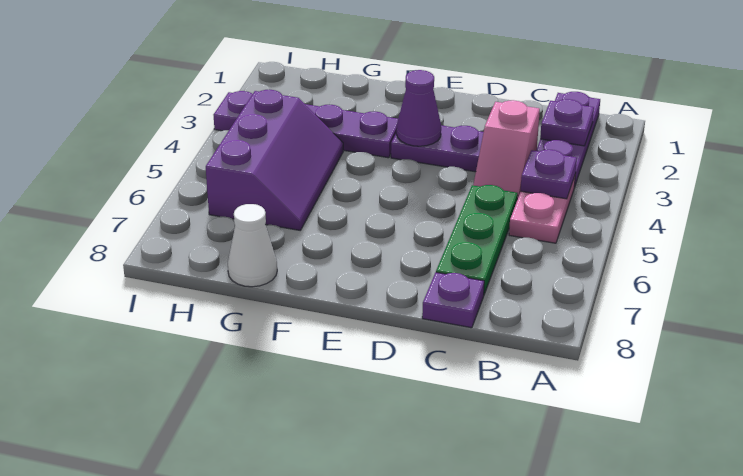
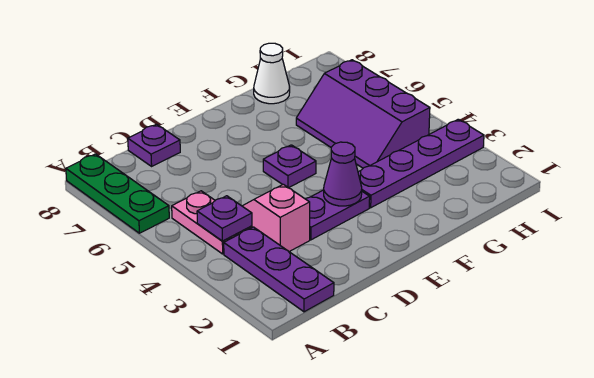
purple plate B2 level 2 -> purple plate E5 level 1
green plate C5:C7 level 1 -> green plate A6:A8 level 1

